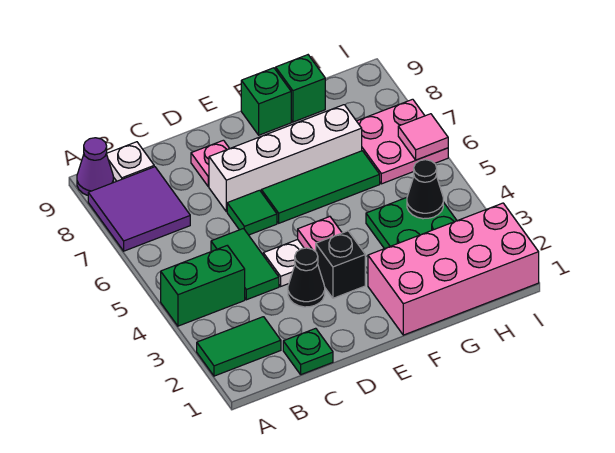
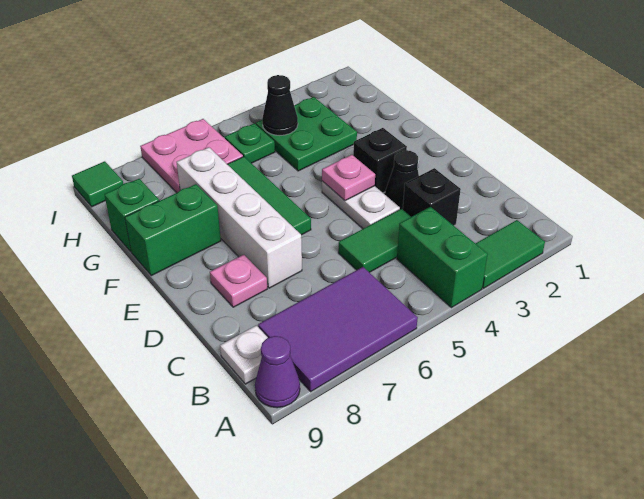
green tile A2:B2 level 1 -> green tile A2:A3 level 1
purple tile A7:B8 level 1 -> purple tile A6:B8 level 1
green plate C1 level 1 -> green plate H5 level 1
none -> black brick C3 level 1
green tile D6 level 1 -> green tile I9 level 1
pink brick F1:I2 level 1 -> none
green brick F9 level 1 -> green brick F8:F9 level 1
pink tile I6 level 2 -> none

